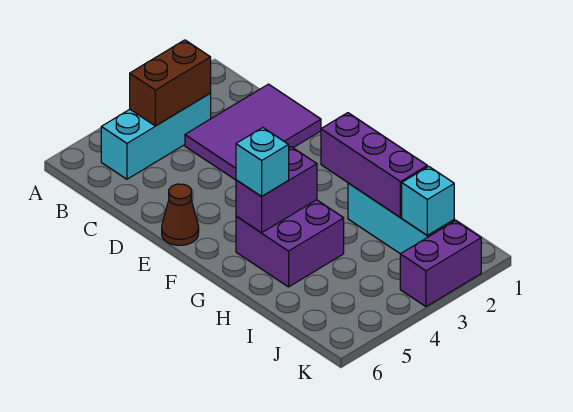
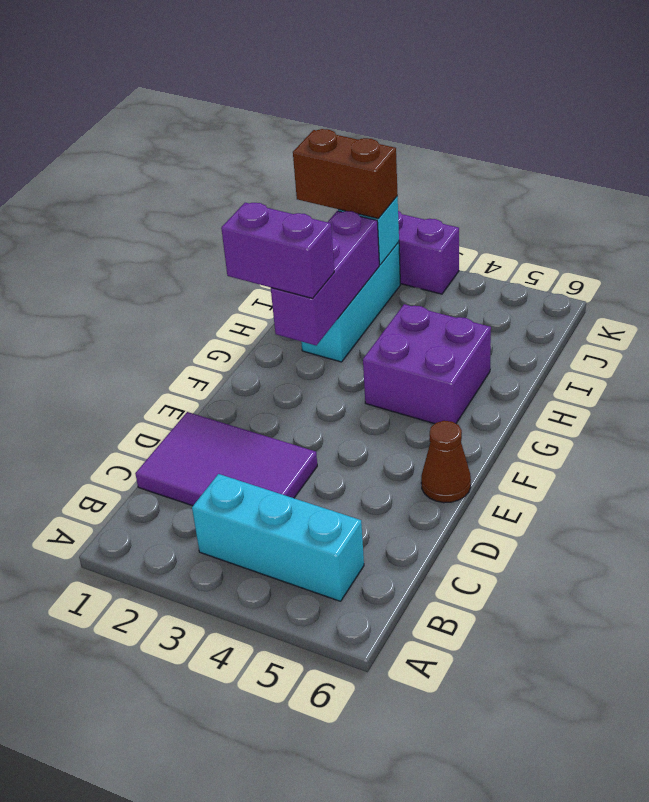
brown brick B3:B4 level 2 -> brown brick J1:J2 level 3
purple brick G4:G5 level 2 -> purple brick G1:G2 level 3
cyan brick G5 level 3 -> none

